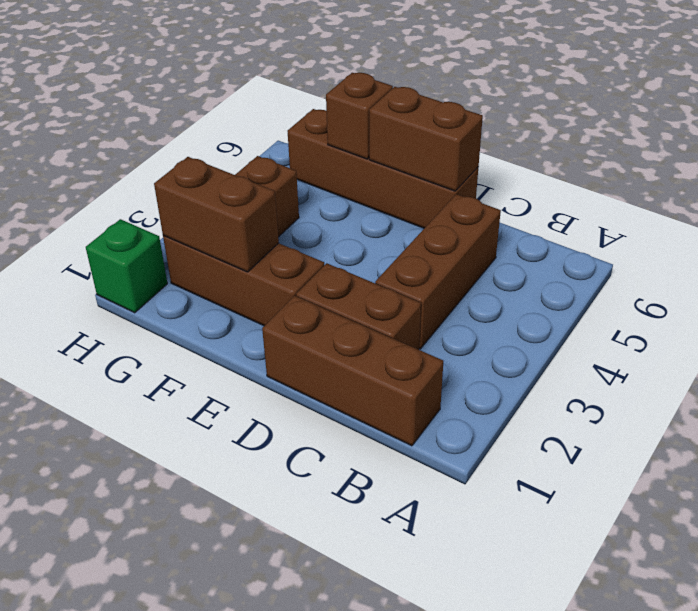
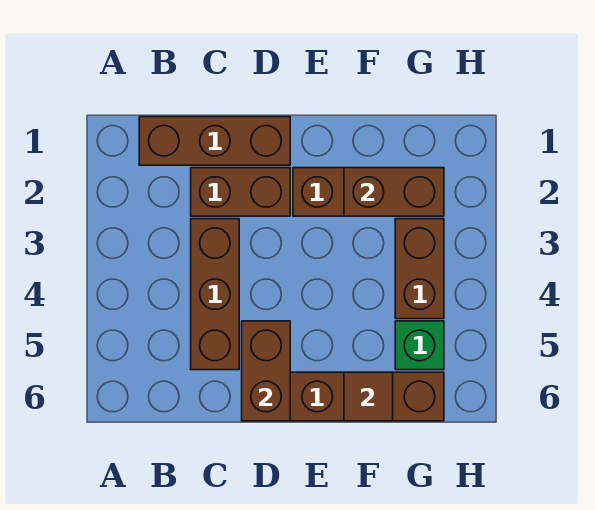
brown brick D6:E6 level 2 -> brown brick D5:D6 level 2
brown brick F6 level 2 -> brown tile F6 level 2
green brick H1 level 1 -> green brick G5 level 1

